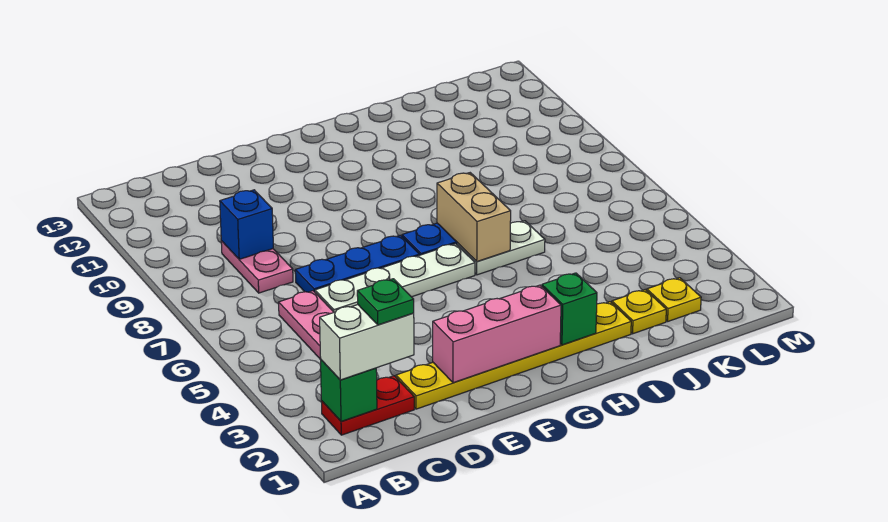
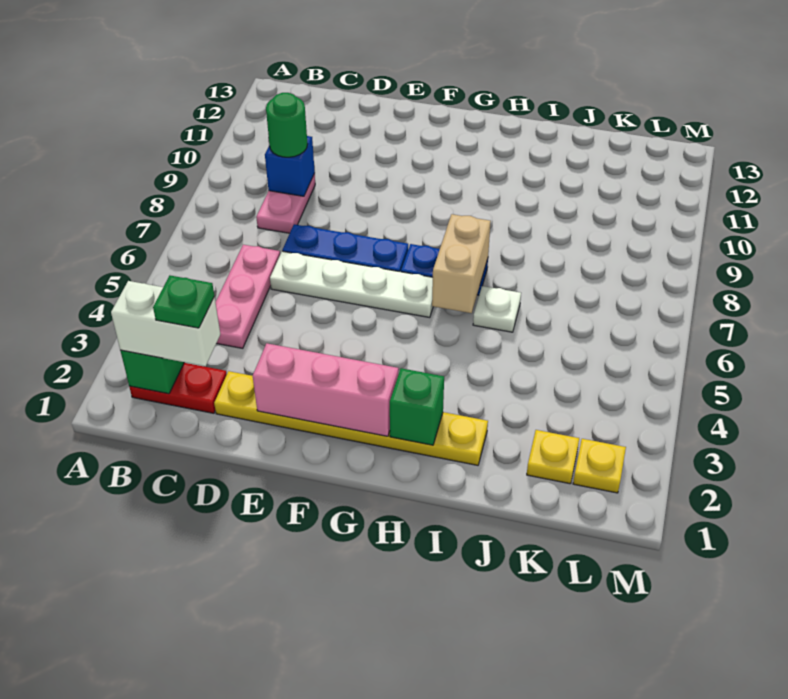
none -> green round brick C9 level 3
white plate H6:I6 level 1 -> white plate I6 level 1
yellow plate J2 level 1 -> yellow plate L2 level 1

